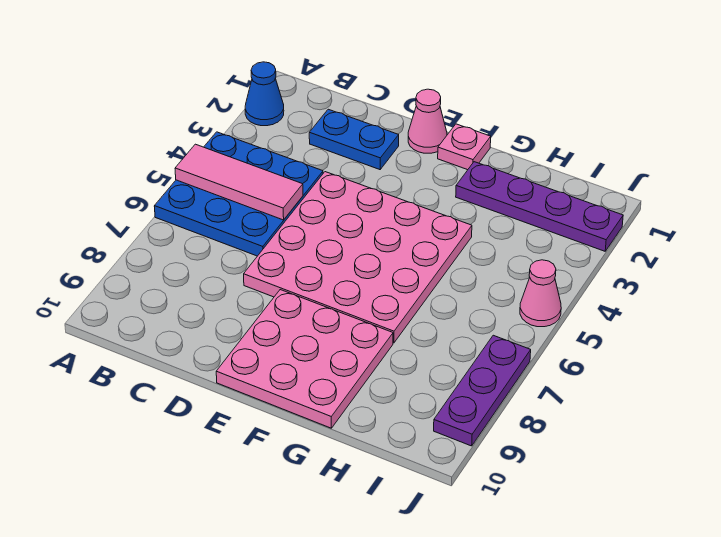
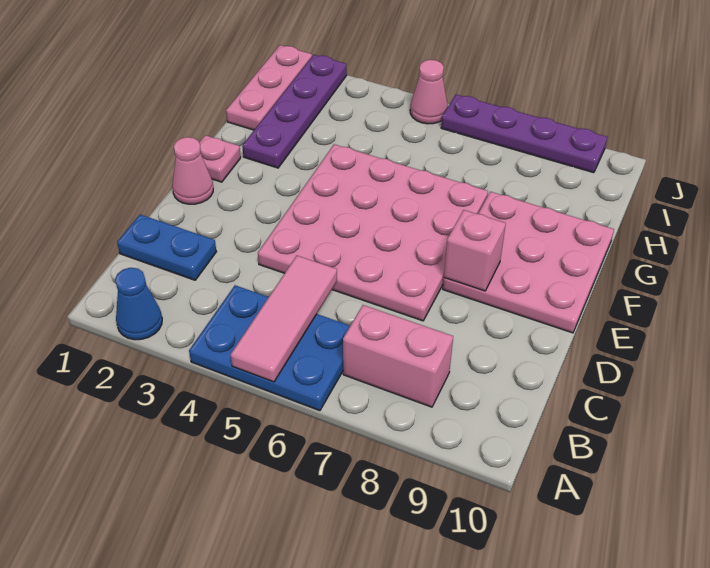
blue plate A4:C6 level 1 -> blue plate A4:B6 level 1
none -> pink brick B7:B8 level 1
blue plate C2:D2 level 1 -> blue plate C1:C2 level 1
none -> pink brick E8 level 2
none -> pink plate H1:J1 level 1
purple plate J7:J9 level 1 -> purple plate J6:J9 level 1

